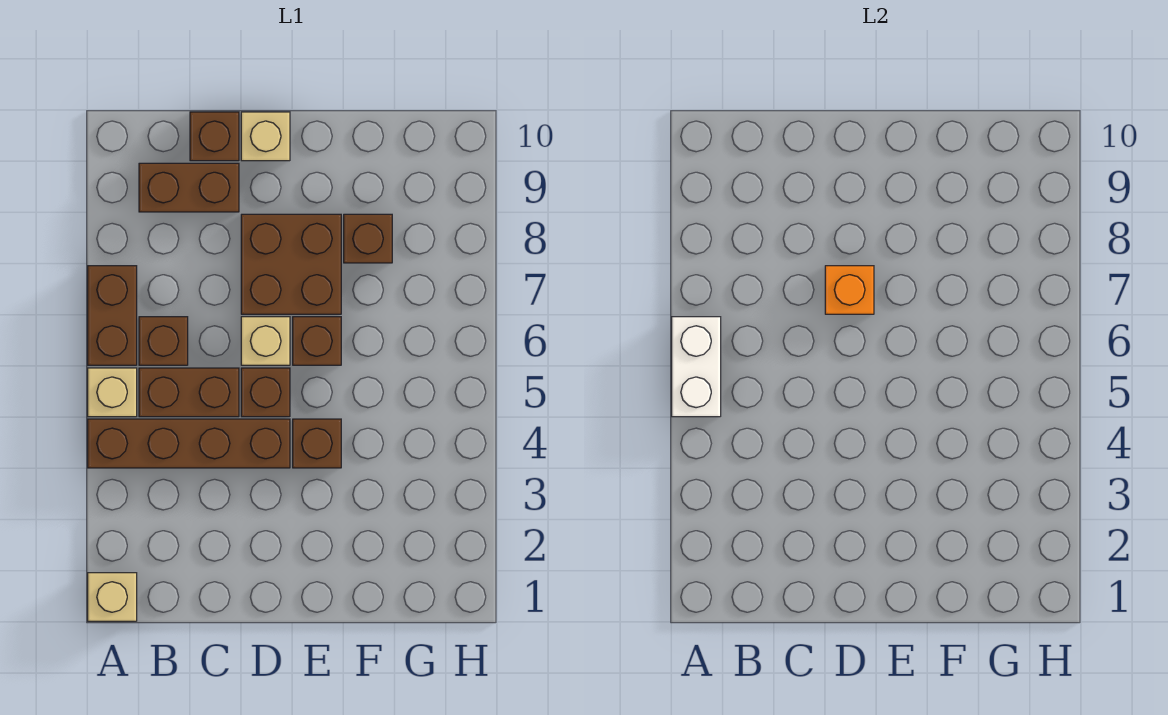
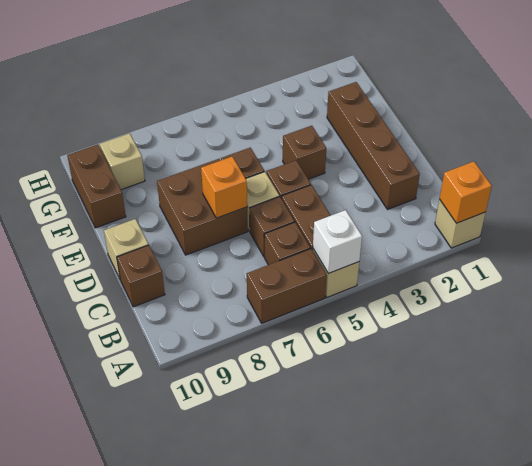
none -> orange brick A1 level 2
brown brick A4:D4 level 1 -> brown brick C2:F2 level 1
white brick A5:A6 level 2 -> white brick A5 level 2
brown brick B9:C9 level 1 -> brown brick F10:G10 level 1
brown brick F8 level 1 -> brown brick C6 level 1
none -> tan brick G9 level 1

